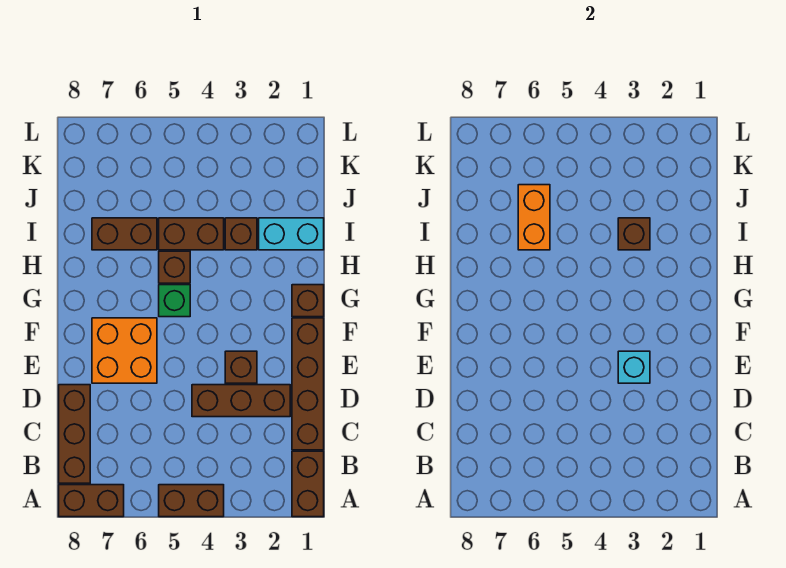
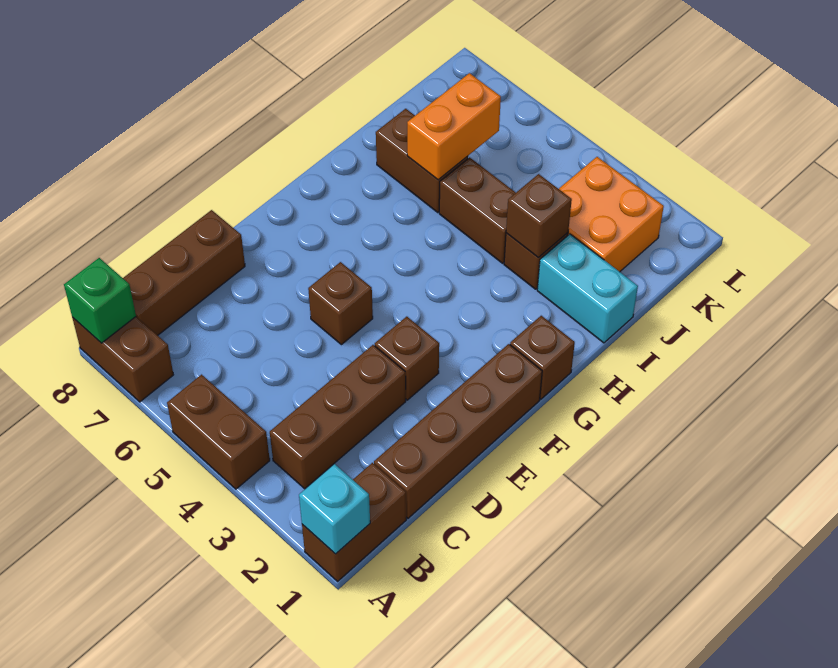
brown brick D2:D4 level 1 -> brown brick B3:D3 level 1
cyan brick E3 level 2 -> cyan brick A1 level 2
orange brick E6:F7 level 1 -> orange brick J2:K3 level 1
green brick G5 level 1 -> green brick A8 level 2
brown brick H5 level 1 -> brown brick E5 level 1

